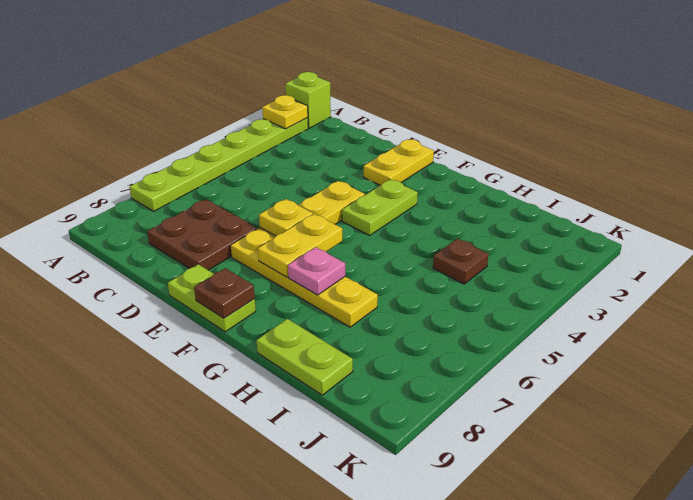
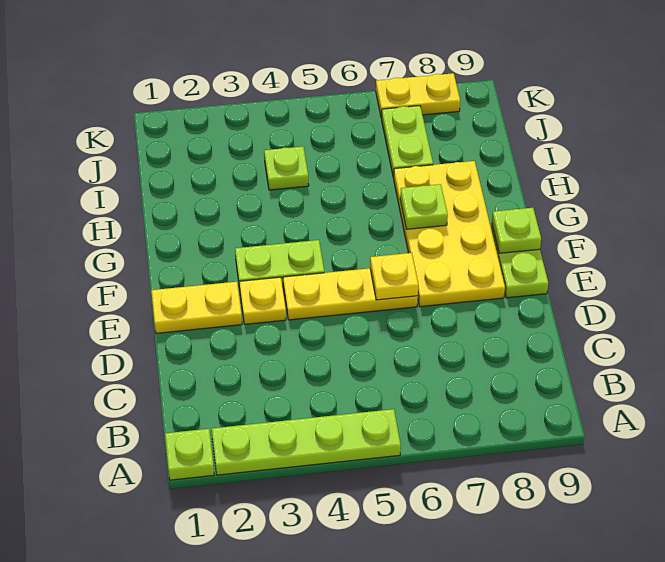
lime brick A1 level 1 -> lime plate A1 level 1
lime plate A2:A7 level 1 -> lime plate A2:A5 level 1
yellow plate A2 level 2 -> yellow plate E3 level 1
brown plate C7:D8 level 1 -> none
yellow plate E7:H7 level 1 -> yellow plate E7:H8 level 1
yellow plate F6:F7 level 2 -> yellow plate K7:K8 level 1
brown plate F9 level 2 -> lime plate F9 level 2
pink plate G7 level 2 -> lime plate G7 level 2
lime plate H9:I9 level 1 -> lime plate I7:J7 level 1
brown plate I4 level 1 -> lime plate I4 level 1

